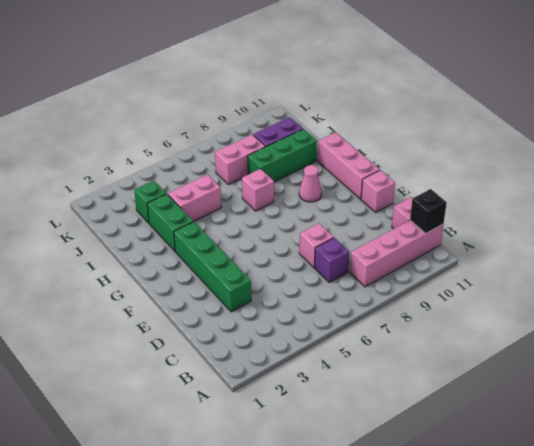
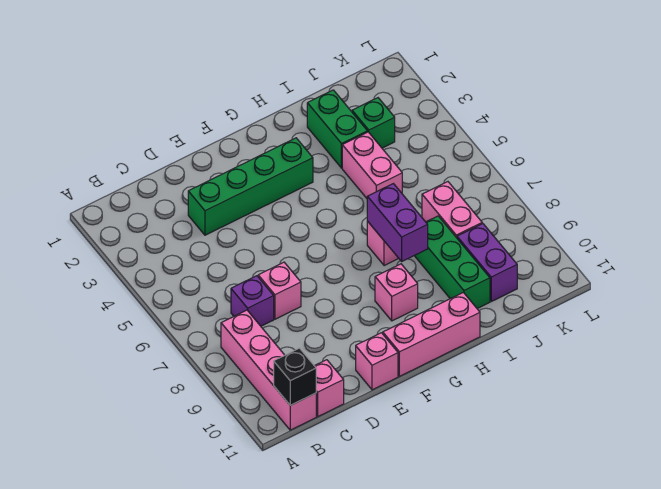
pink cone G9 level 1 -> pink brick G9 level 1
green brick H3:I3 level 1 -> green brick I2:I3 level 1
none -> purple brick H7:H8 level 2

